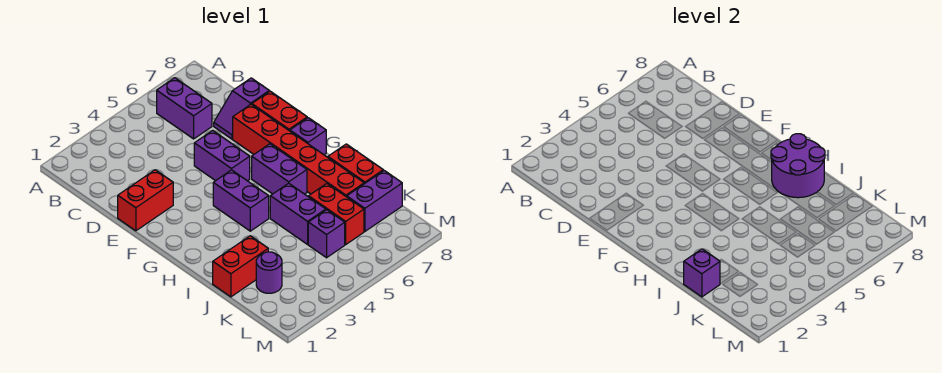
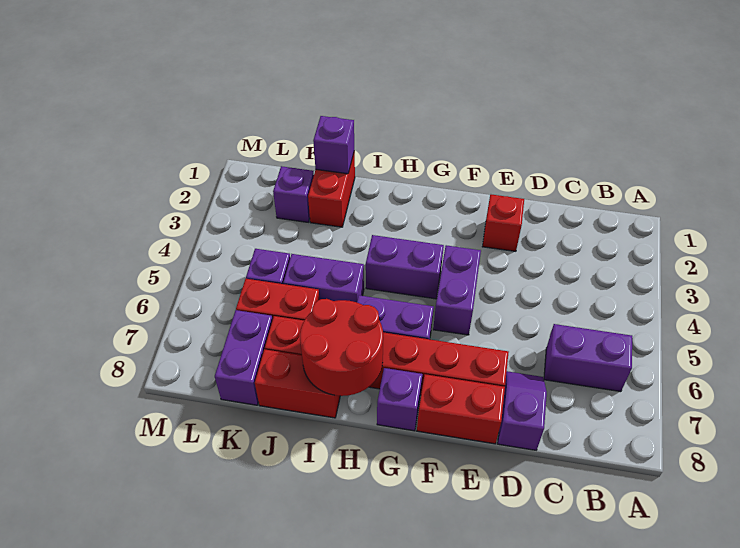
red brick E1:E2 level 1 -> red brick E2 level 1
purple brick E5:F5 level 1 -> purple brick F4:F5 level 1
purple round brick H7:I8 level 2 -> red round brick H7:I8 level 2
purple round brick K2 level 1 -> purple brick K2 level 1

